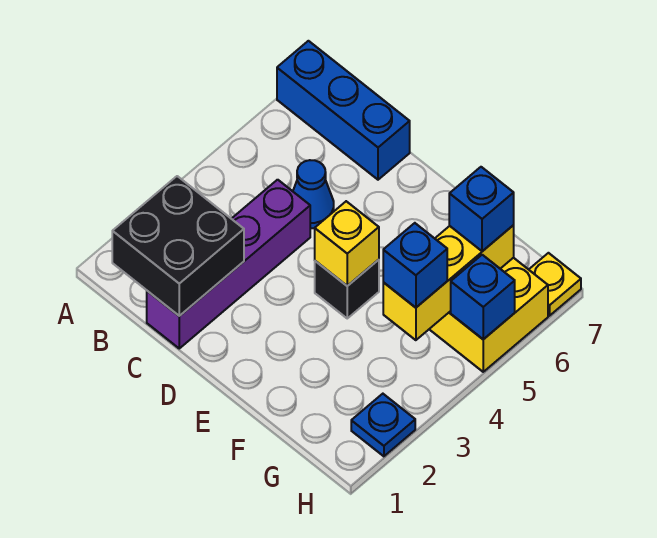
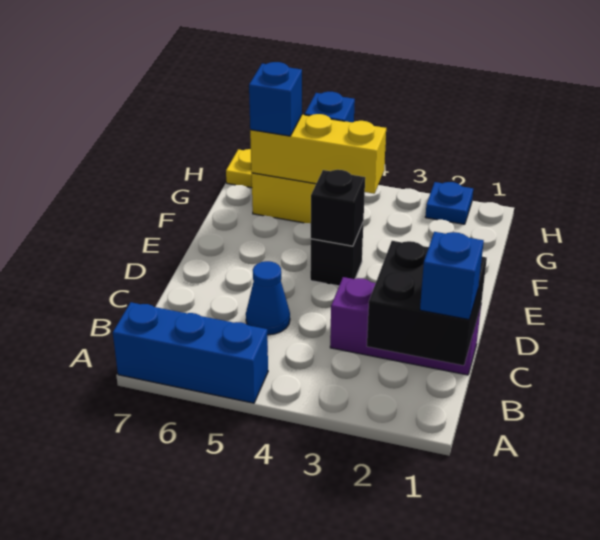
blue brick A7:C7 level 1 -> blue brick A5:A7 level 1
purple brick C1:C4 level 1 -> purple brick C1:C3 level 1
yellow brick E4 level 2 -> black brick E4 level 2
blue brick G4 level 3 -> blue brick B1 level 3

